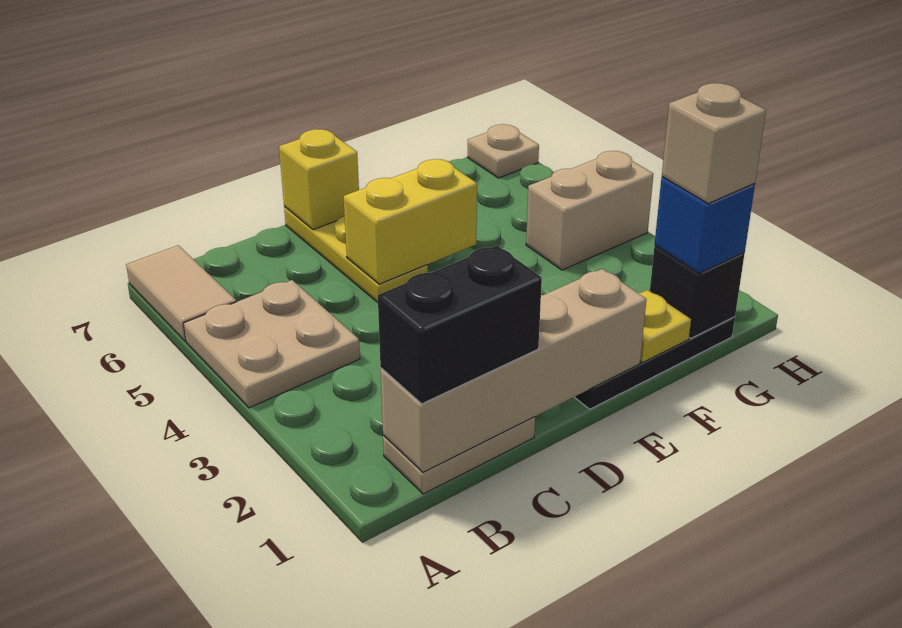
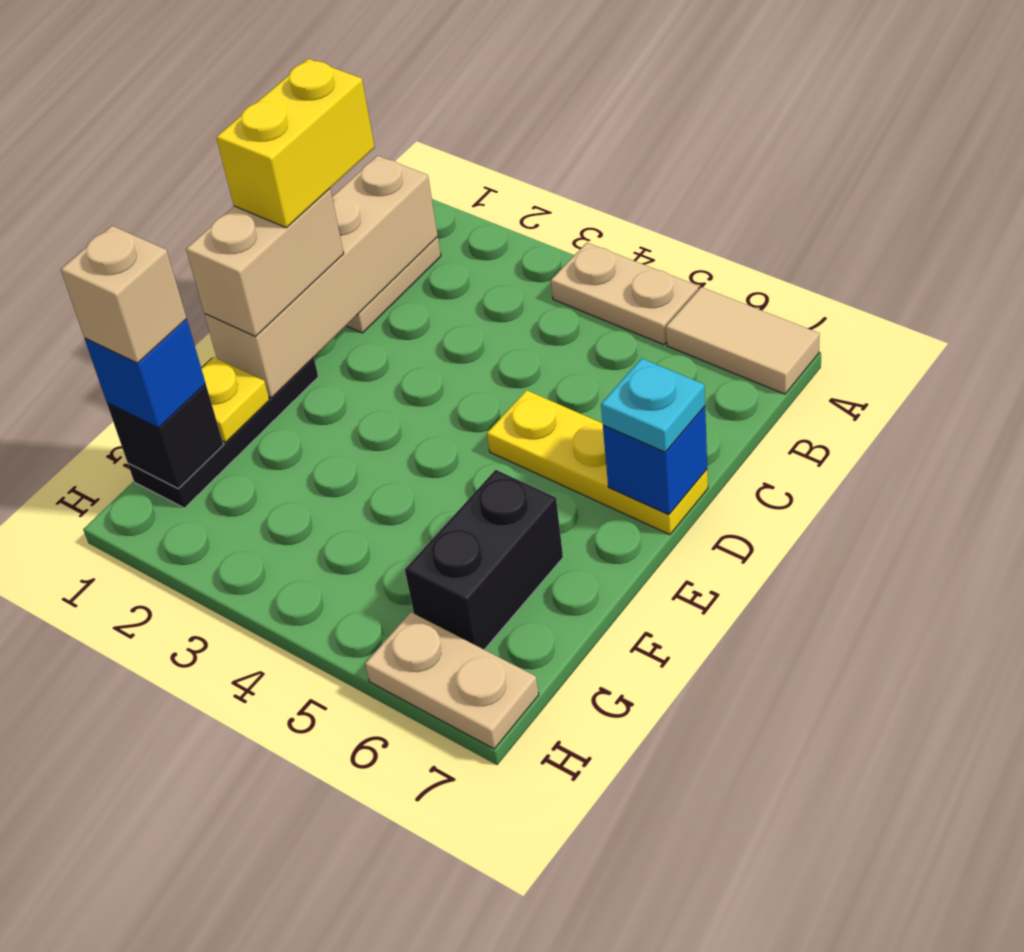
tan plate A4:B5 level 1 -> tan plate A4:A5 level 1
black brick B1:C1 level 3 -> black brick F6:G6 level 1
yellow brick D5:E5 level 2 -> yellow brick C1:D1 level 4
yellow brick D7 level 2 -> blue brick D7 level 2
none -> cyan plate D7 level 3
tan brick G4:H4 level 1 -> tan brick D1:E1 level 3
tan plate H7 level 1 -> tan plate H6:H7 level 1

